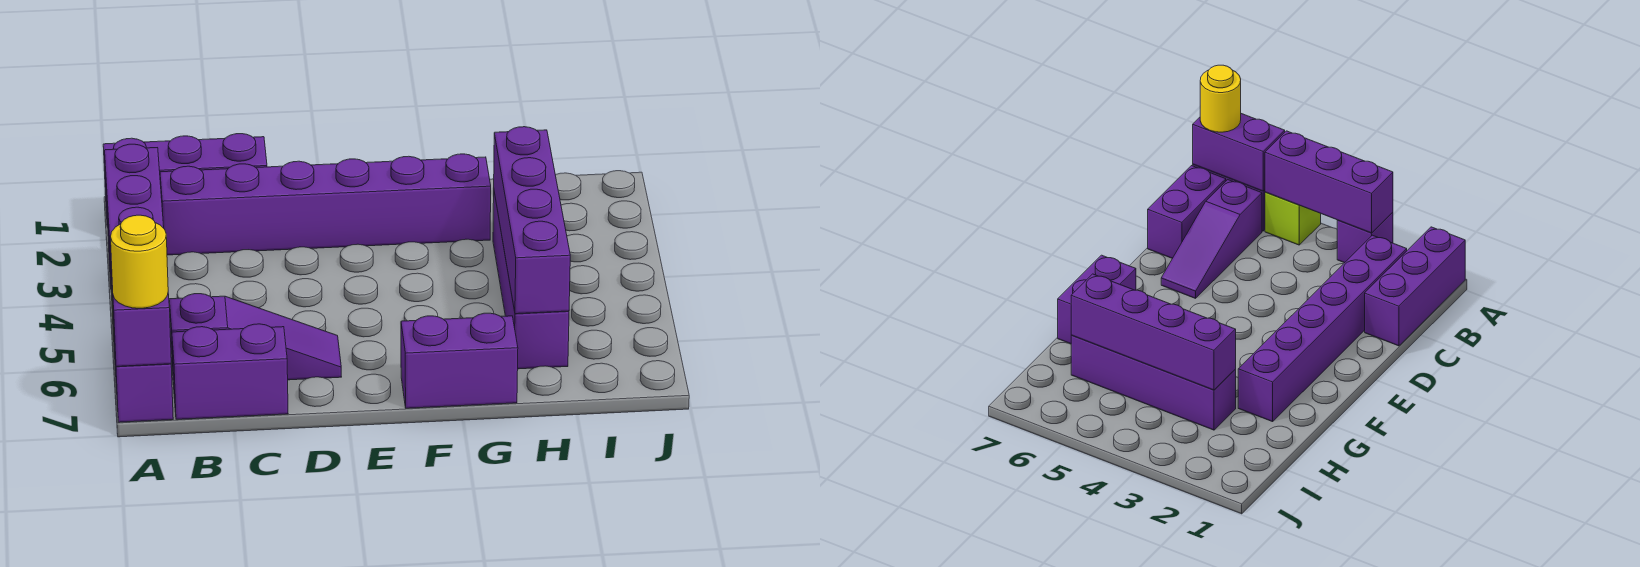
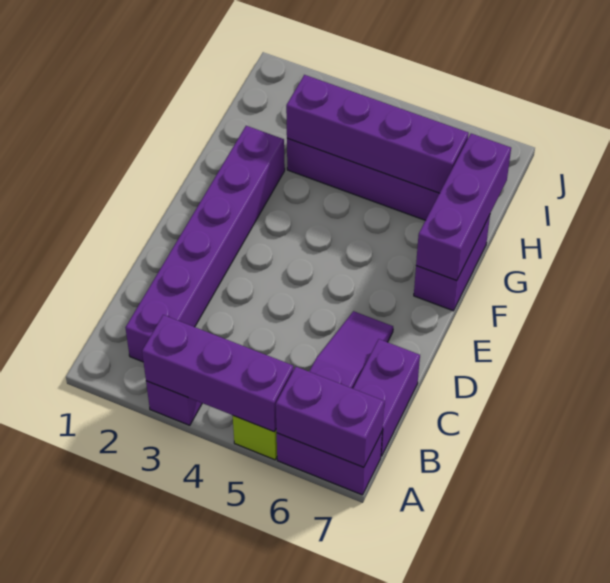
purple brick A1:C1 level 1 -> purple brick F7:H7 level 2
yellow round brick A7 level 3 -> none

